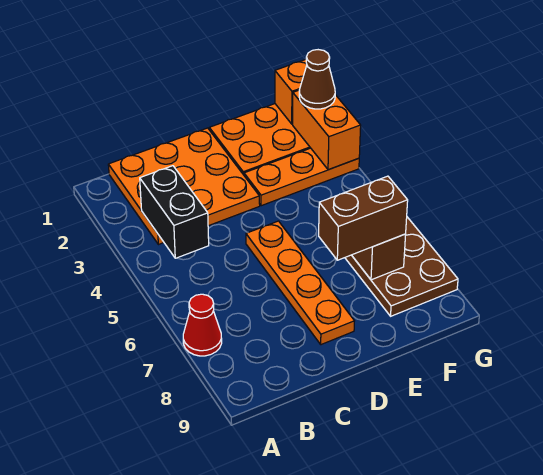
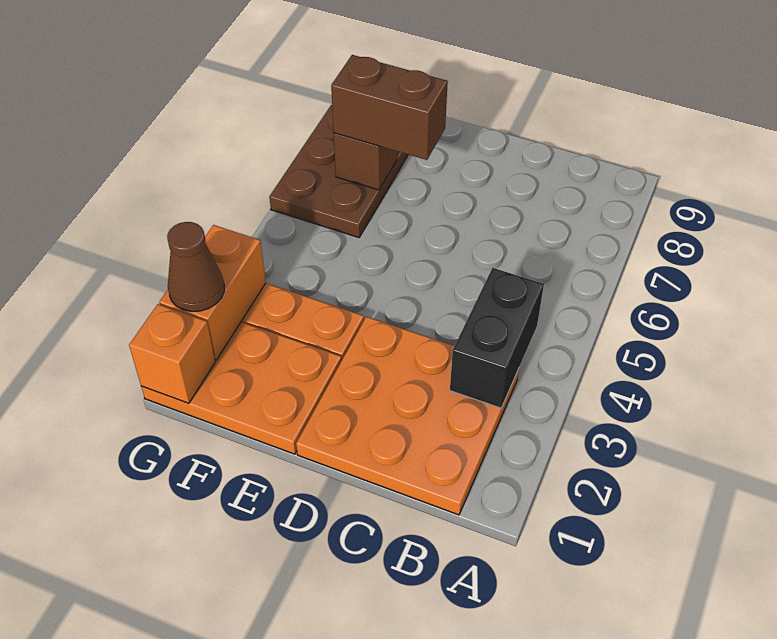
red cone A7 level 1 -> none
orange plate D5:D8 level 1 -> none

